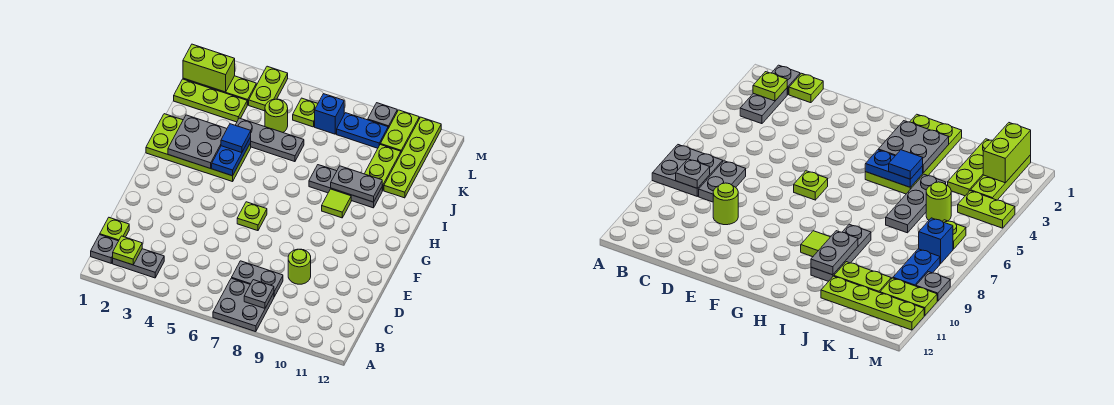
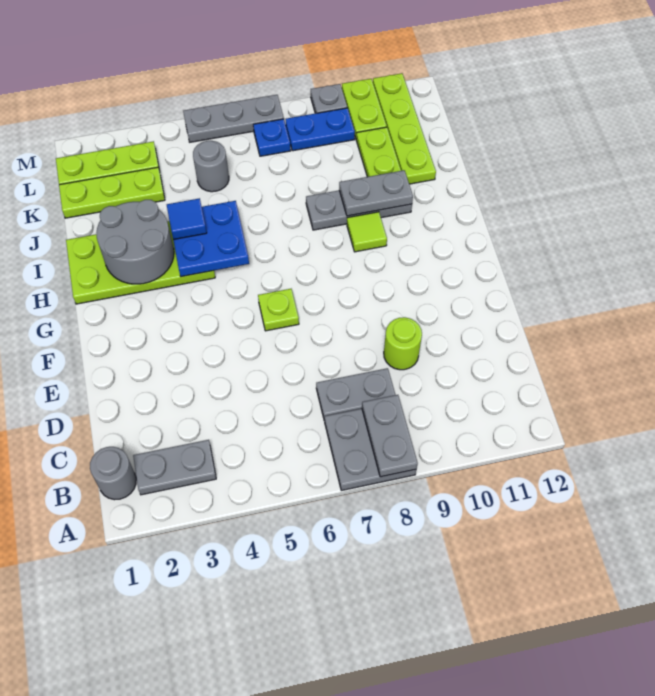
grey plate B1 level 1 -> grey round brick B1 level 1
lime plate B2 level 2 -> none
grey plate B8 level 2 -> grey plate A8:B8 level 2
lime plate C1 level 1 -> none
grey plate H2:I3 level 2 -> grey round brick H2:I3 level 2
blue plate H4:I4 level 2 -> blue plate H4:I5 level 2
grey plate J4:J6 level 1 -> grey plate M5:M7 level 1
lime round brick K5 level 1 -> grey round brick K5 level 1
lime brick L1:L2 level 2 -> none
lime plate L4:M4 level 1 -> none
lime plate L6 level 1 -> none
blue brick L7 level 1 -> blue plate L7 level 1

